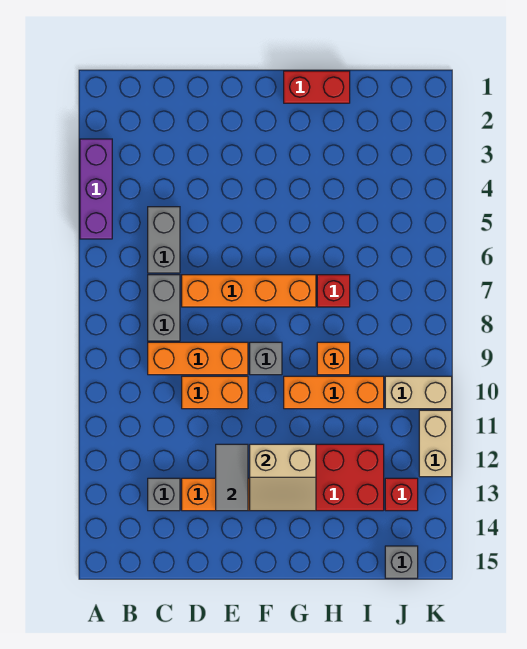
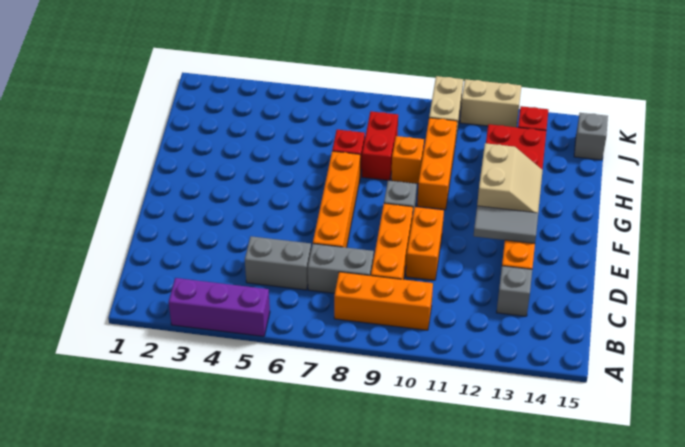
none -> orange brick B8:B10 level 1
red brick G1:H1 level 1 -> red brick H8:I8 level 1

